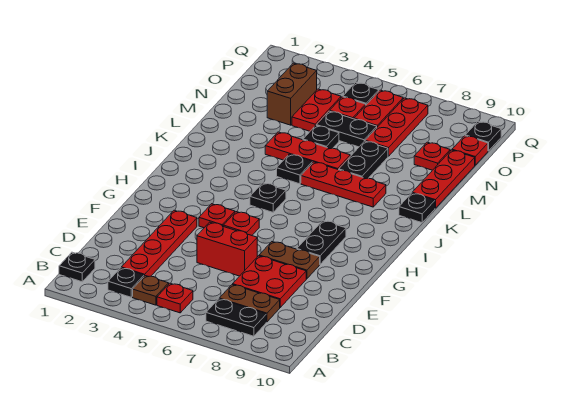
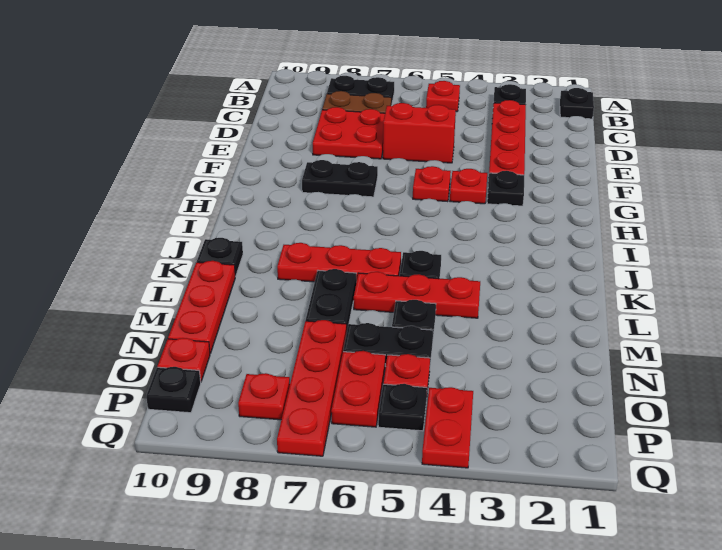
brown plate B4 level 1 -> none
brown plate F7:F8 level 1 -> none
black plate G8:H8 level 1 -> black plate G7:G8 level 1
black plate I5 level 1 -> black plate G3 level 1
brown brick N3:O3 level 1 -> none
red plate N4:O4 level 1 -> red plate P4:Q4 level 1
red plate N7:P7 level 1 -> red plate N7:Q7 level 1
red plate N9 level 1 -> red plate P8 level 1

